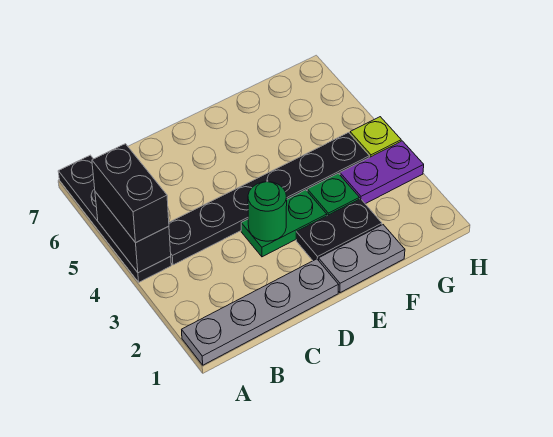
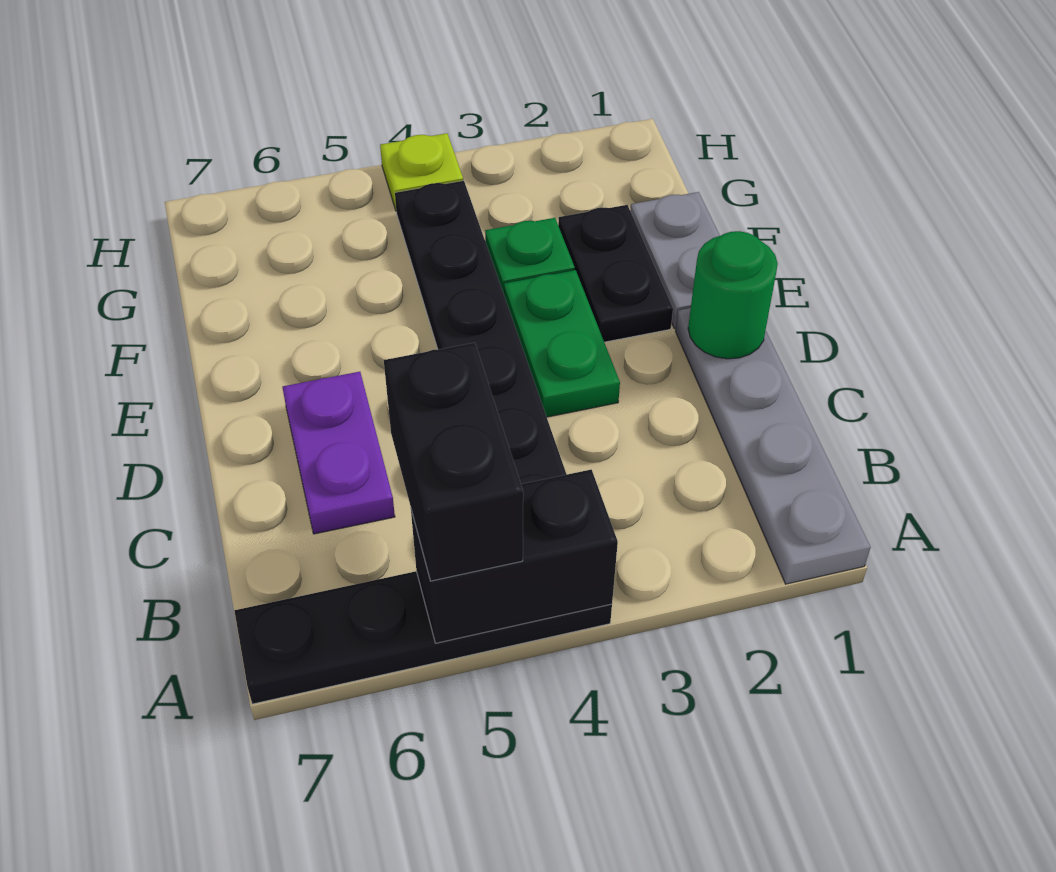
black brick A4:A5 level 3 -> black brick A5:B5 level 3
green round brick D3 level 2 -> green round brick D1 level 2
purple plate G3:H3 level 1 -> purple plate C6:D6 level 1

